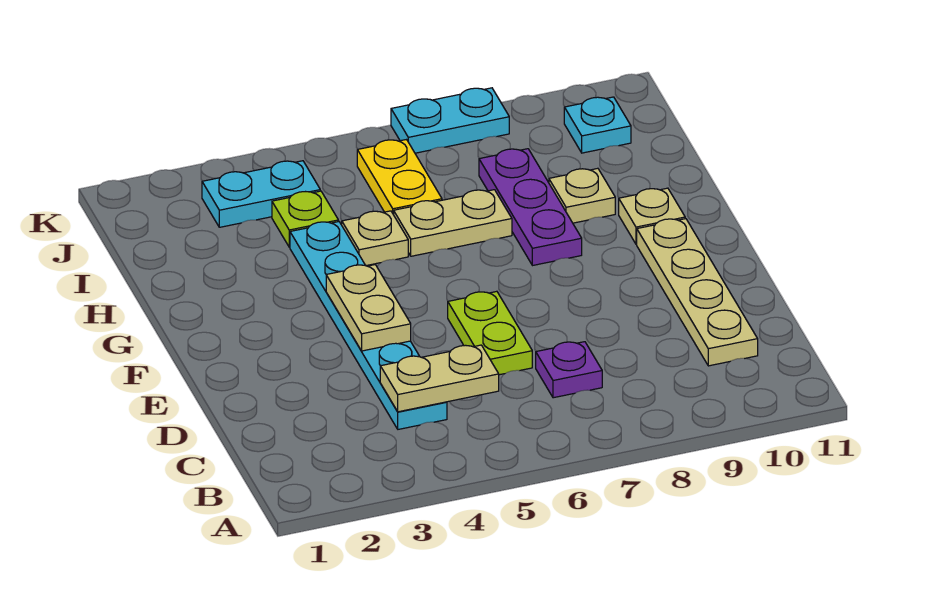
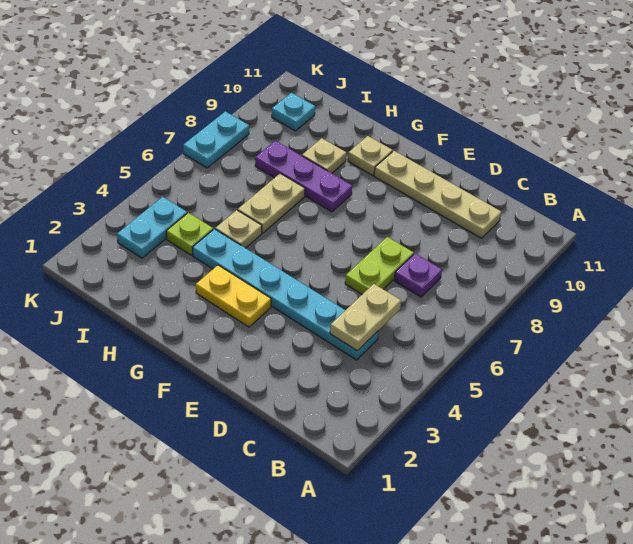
lime plate D6:E6 level 1 -> lime plate D6:D7 level 1
tan plate E4:F4 level 2 -> none
yellow plate I6:J6 level 1 -> yellow plate F3:G3 level 1

